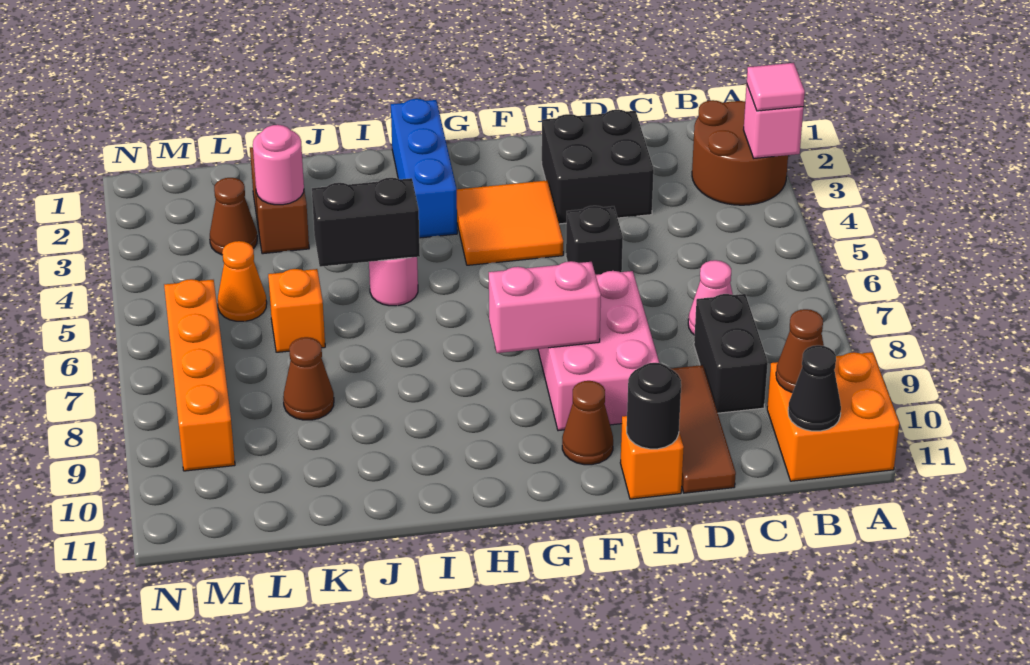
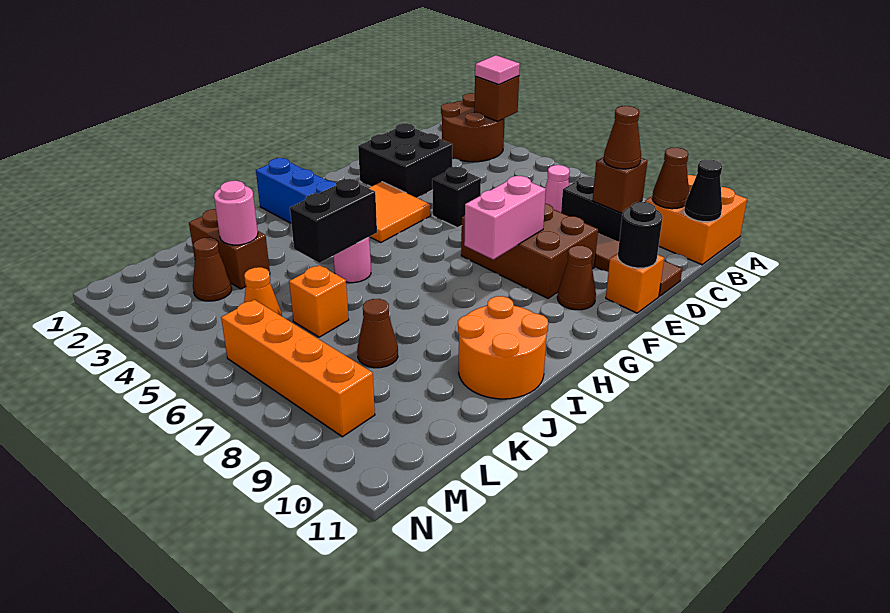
pink brick A3 level 2 -> brown brick A3 level 2
none -> brown brick C9 level 2
none -> brown cone C9 level 3
pink brick E7:F9 level 1 -> brown brick E7:F9 level 1
none -> orange round brick I10:J11 level 1

